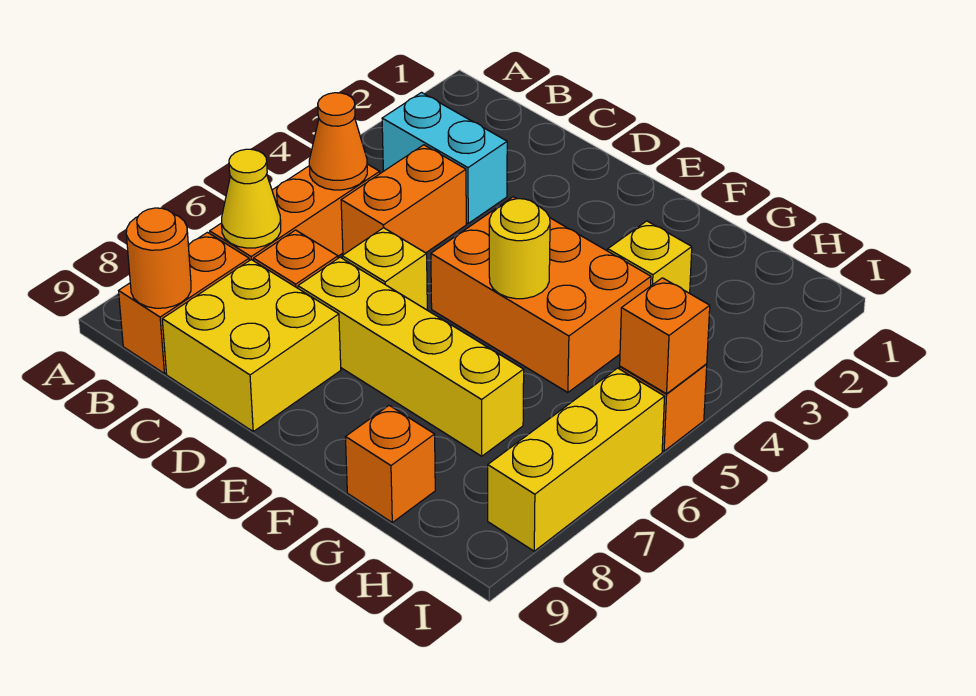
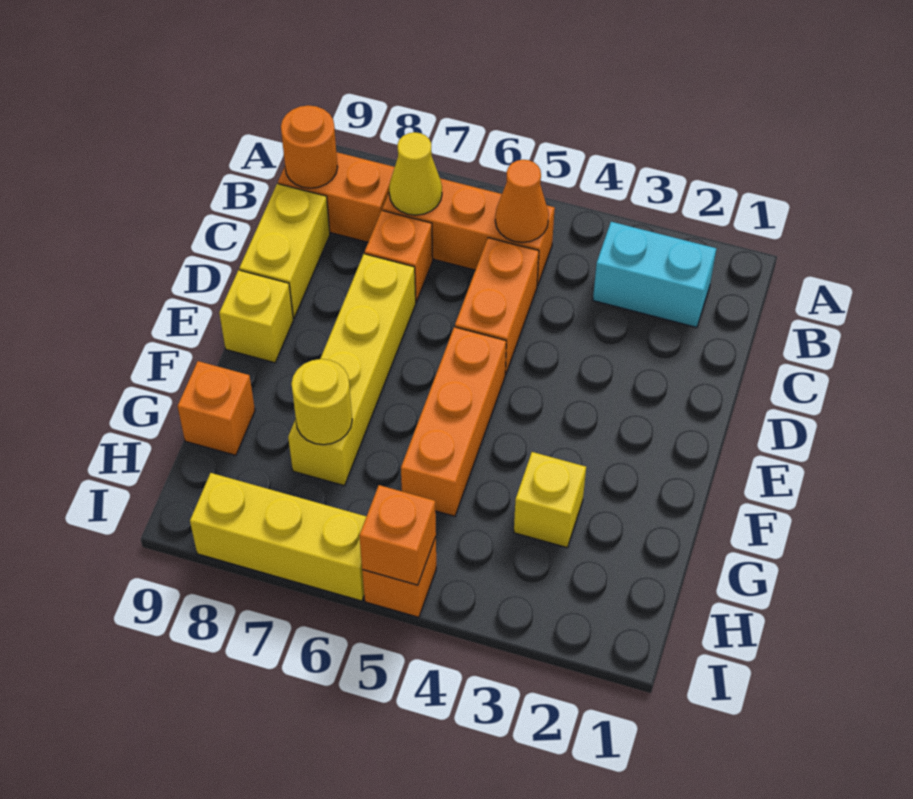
cyan brick B3:C3 level 1 -> cyan brick B2:B3 level 1
orange brick C4:C5 level 1 -> orange brick C5:D5 level 1
yellow brick C8:D9 level 1 -> yellow brick C9:D9 level 1
yellow brick D6 level 1 -> yellow brick E9 level 1
orange brick E4:G5 level 1 -> orange brick E5:G5 level 1
yellow round brick F5 level 2 -> yellow round brick G7 level 2

